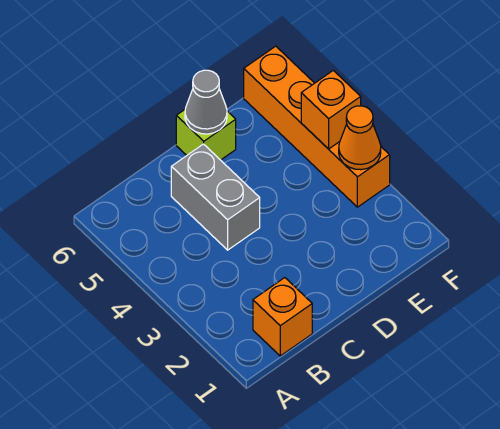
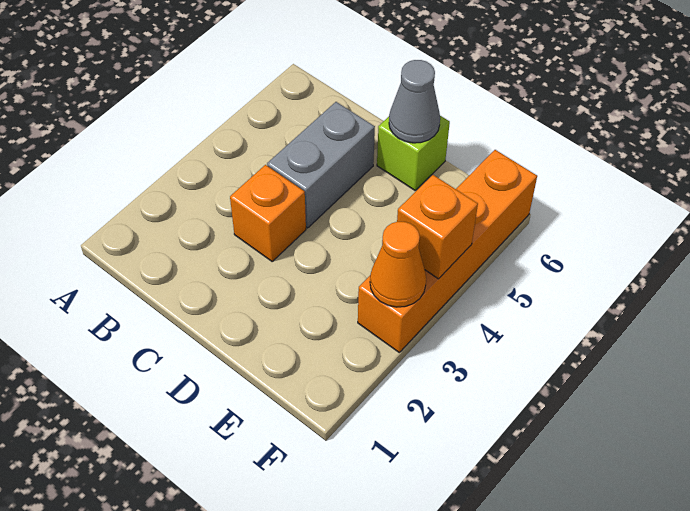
orange brick B1 level 1 -> orange brick C3 level 1

